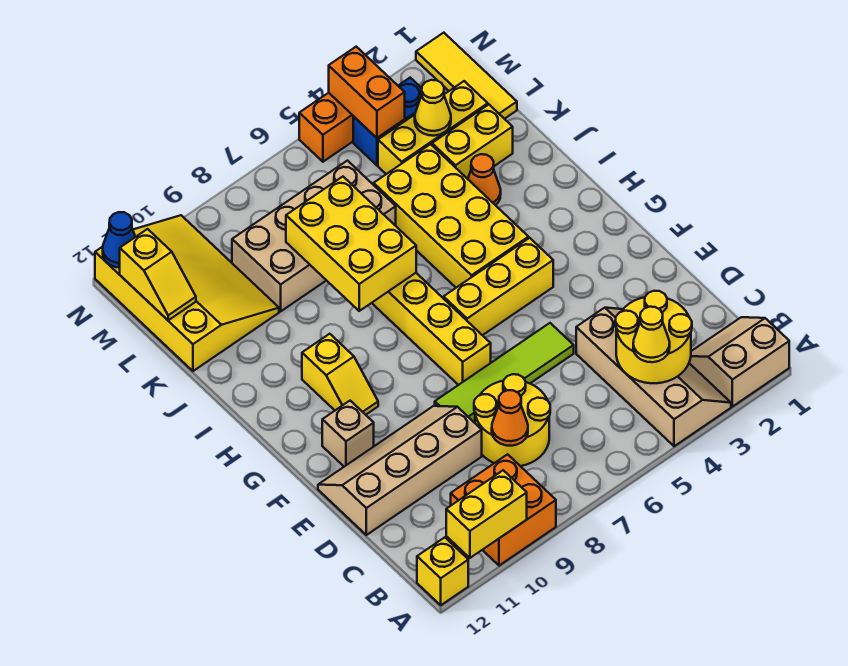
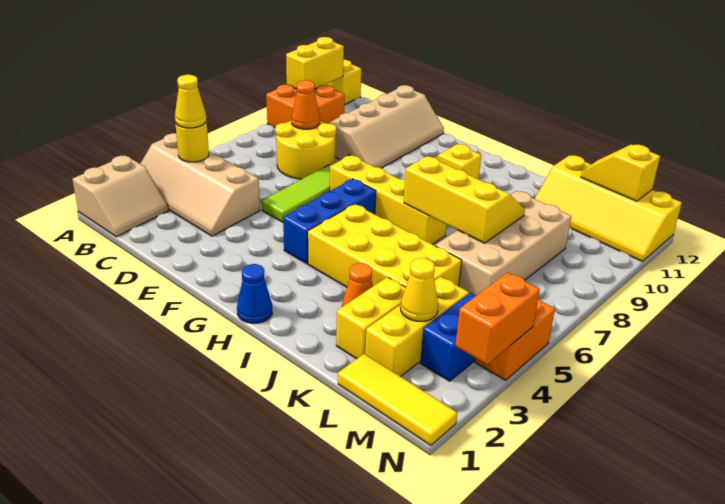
yellow round brick B3:C4 level 2 -> yellow round brick B4 level 2
tan brick F11 level 1 -> none
yellow brick G4:G6 level 1 -> blue brick G4:G6 level 1
yellow brick I7:K8 level 2 -> yellow slope I7:K8 level 2 top 7
yellow slope K10:N12 level 1 top 12 -> yellow slope K11:N12 level 1 top 12
orange brick M4:N4 level 2 -> orange brick N3:N4 level 2
blue cone N12 level 2 -> blue cone H1 level 1

